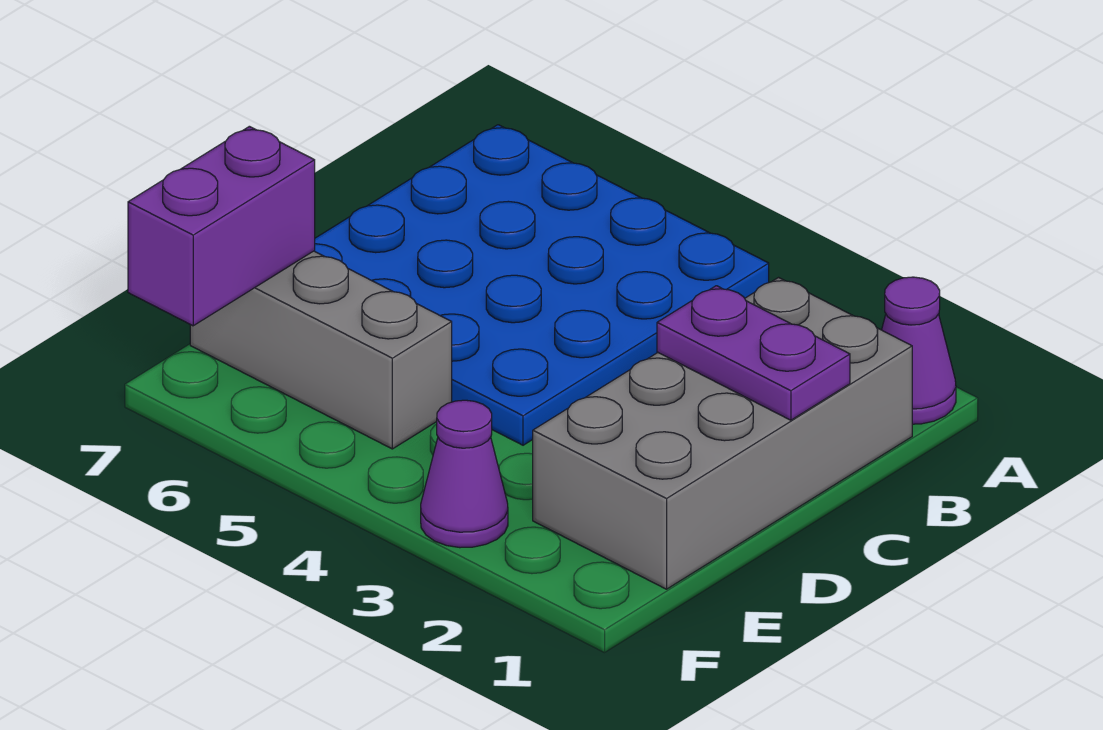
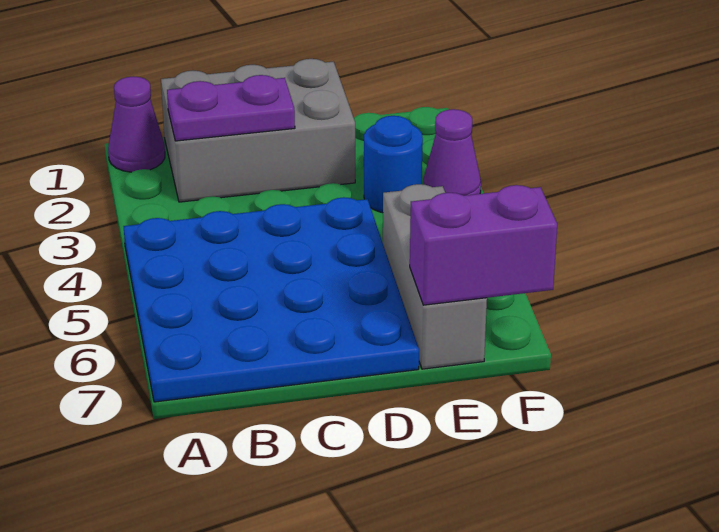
grey brick B1:E2 level 1 -> grey brick B1:D2 level 1
purple plate C1:C2 level 2 -> purple plate B2:C2 level 2
none -> blue round brick E3 level 1

